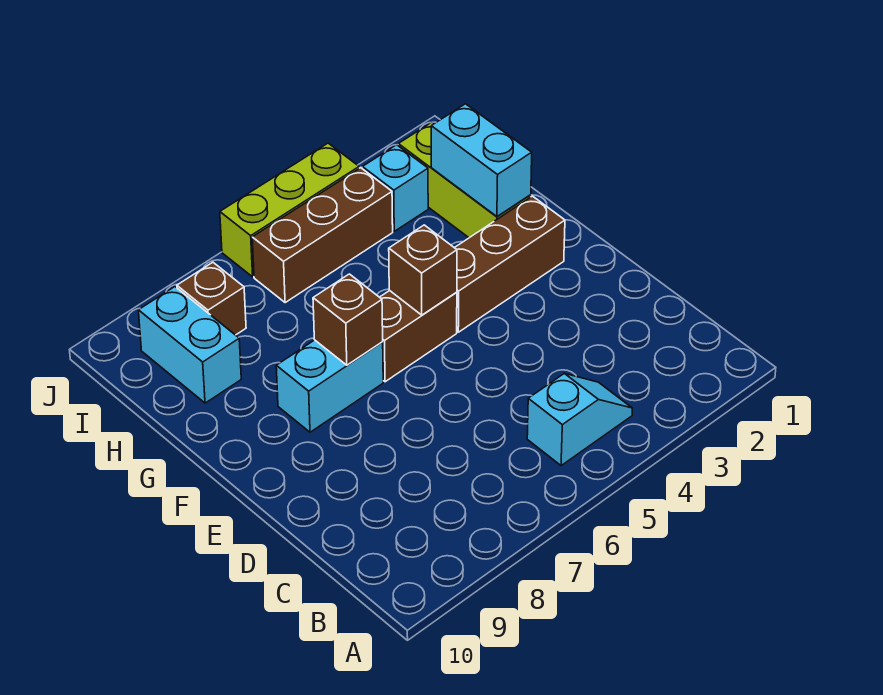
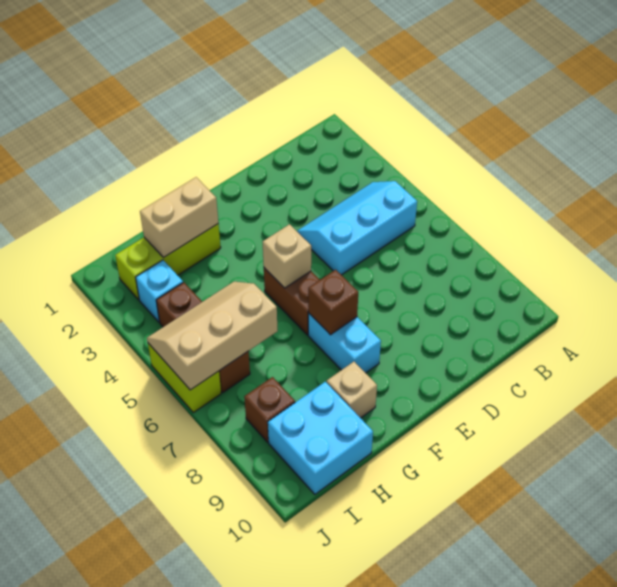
cyan slope B4:B5 level 1 top 5 -> cyan slope B4:D5 level 1 top 5
brown brick F2:F4 level 1 -> none
brown brick F5 level 2 -> tan brick F5 level 2
cyan brick G2:H2 level 2 -> tan brick G2:H2 level 2
none -> tan brick G9 level 1
none -> tan slope H5:J6 level 2 top 6
cyan brick H9:I9 level 1 -> cyan brick H9:I10 level 1
lime brick J4:J6 level 1 -> lime brick J5:J6 level 1

